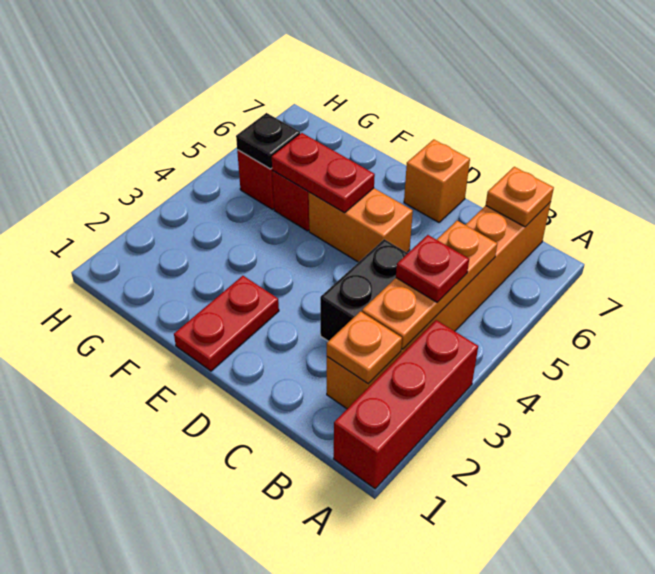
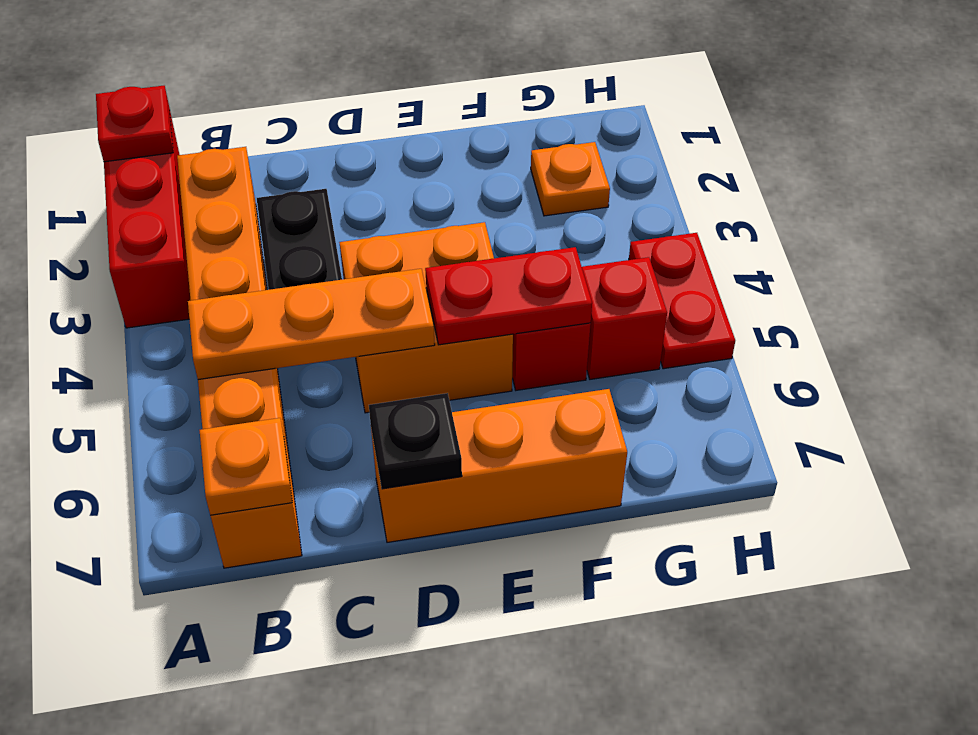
orange plate B2 level 2 -> orange plate G2 level 1
orange plate B3:B5 level 2 -> orange plate B5:D5 level 2
red plate B4 level 3 -> red plate A1 level 2
orange brick D5:E5 level 1 -> orange brick D4:E5 level 1
orange brick D7 level 1 -> orange brick D7:F7 level 1
red plate E1:E2 level 1 -> red plate H4:H5 level 1
black plate G5 level 2 -> black plate D7 level 2

